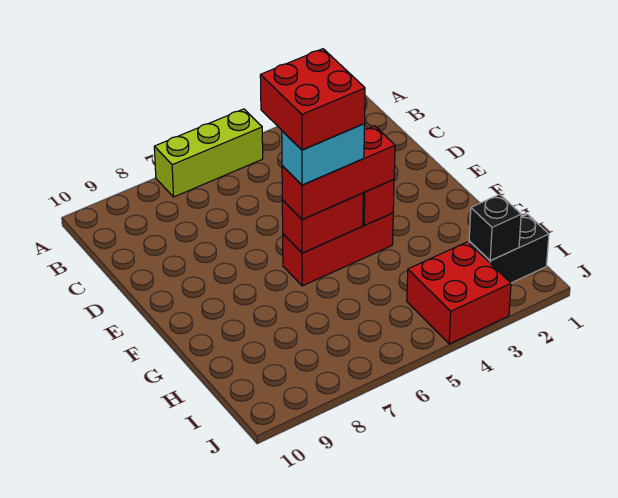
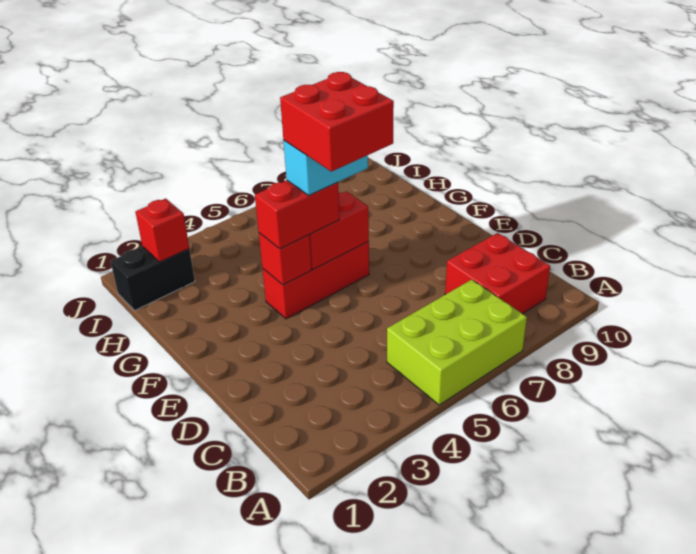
lime brick A5:A7 level 1 -> lime brick A5:B7 level 1
red brick F4:F6 level 3 -> red brick F4:F5 level 3
black brick I2 level 2 -> red brick I2 level 2
red brick I3:J4 level 1 -> red brick B8:C9 level 1

